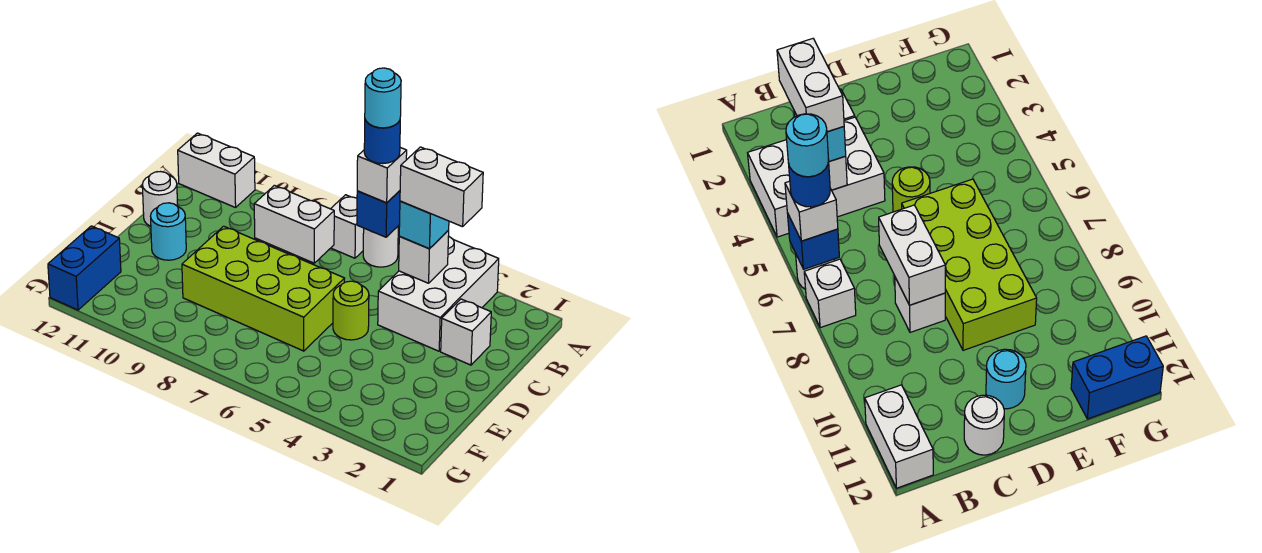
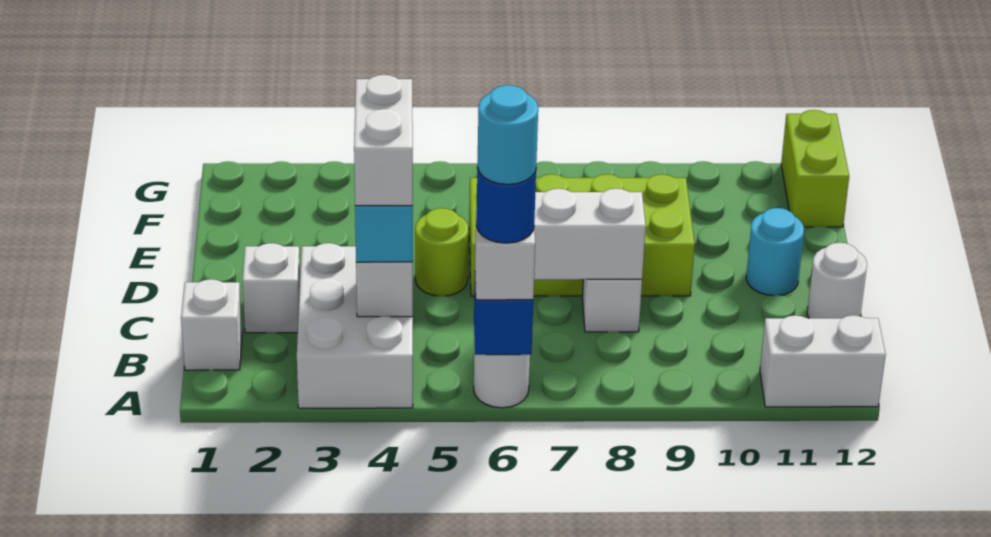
white brick A7 level 1 -> white brick B1 level 1
white brick B3:B4 level 4 -> white brick B4:C4 level 4
blue brick F12:G12 level 1 -> lime brick F12:G12 level 1

